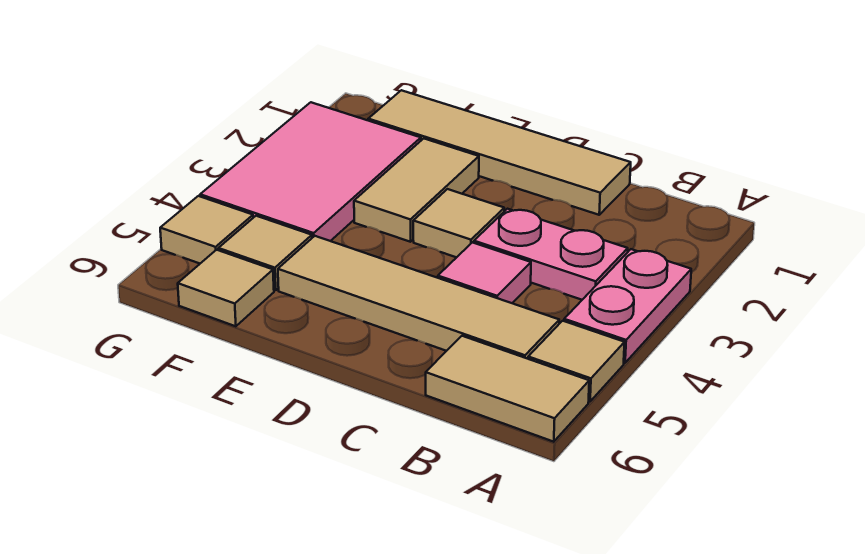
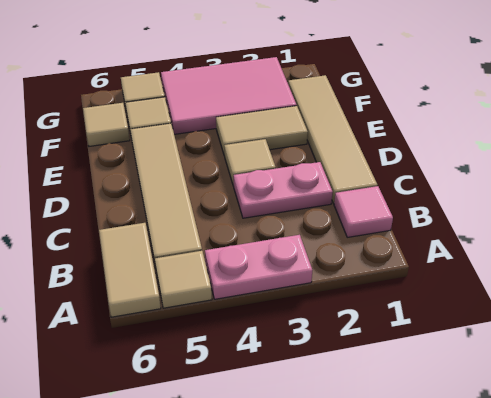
pink plate B3:C3 level 1 -> pink plate C2:C3 level 1
pink tile C4 level 1 -> pink tile B1 level 1

